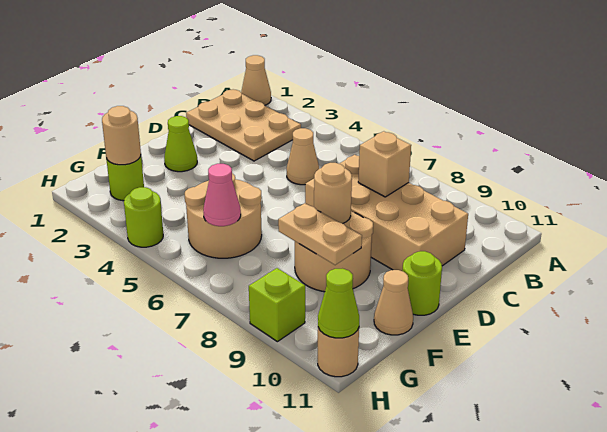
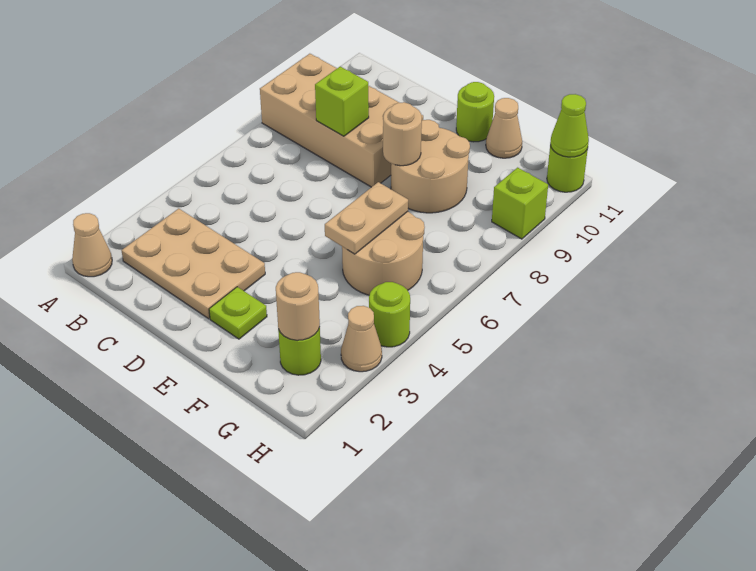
tan plate B1:C3 level 1 -> tan plate B2:D3 level 1
tan cone C5 level 1 -> tan cone H3 level 1
tan brick C7:D10 level 1 -> tan brick A8:D9 level 1
tan brick C8 level 2 -> lime brick C8 level 2
lime cone E2 level 1 -> lime plate E2 level 1
tan plate F8:F9 level 2 -> tan plate F5:F6 level 2
pink cone G6 level 2 -> none
tan round brick H11 level 1 -> lime round brick H11 level 1

